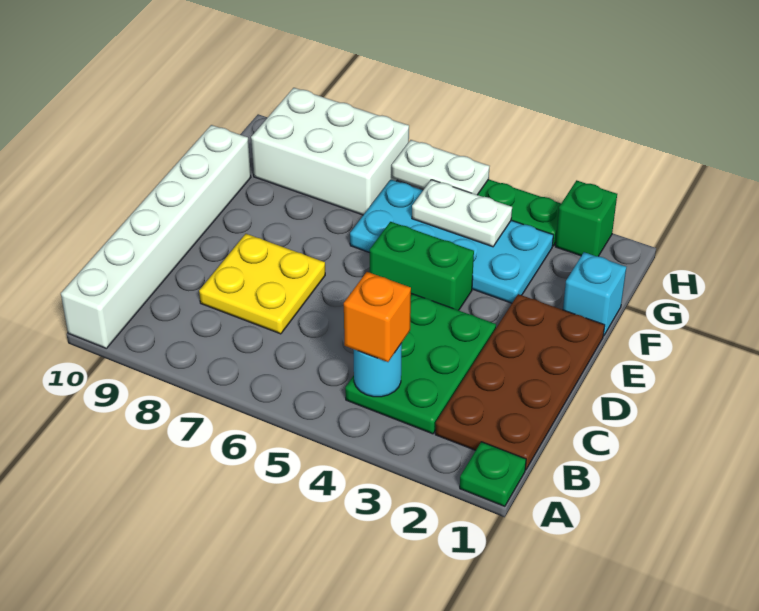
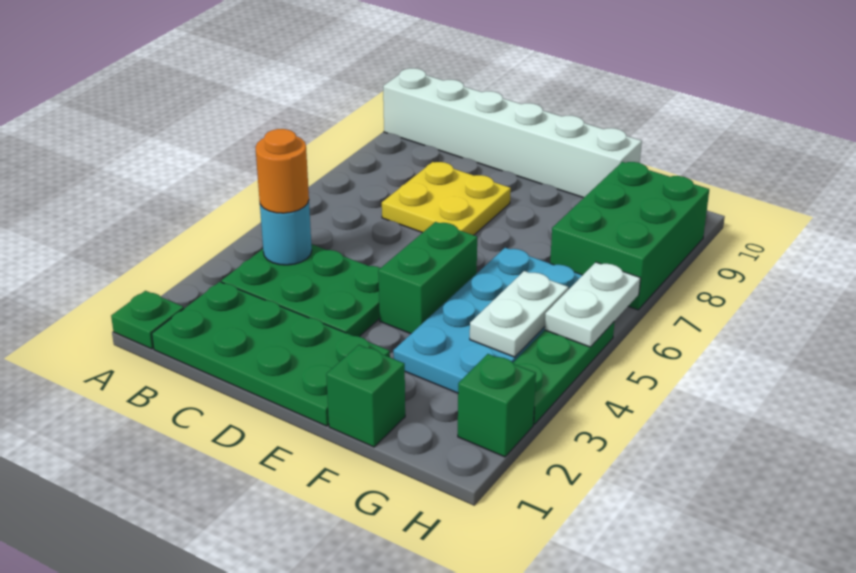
brown plate B1:E2 level 1 -> green plate B1:E2 level 1
orange brick B4 level 3 -> orange round brick B4 level 3
cyan brick F1 level 1 -> green brick F1 level 1
white brick G7:H9 level 1 -> green brick G7:H9 level 1

